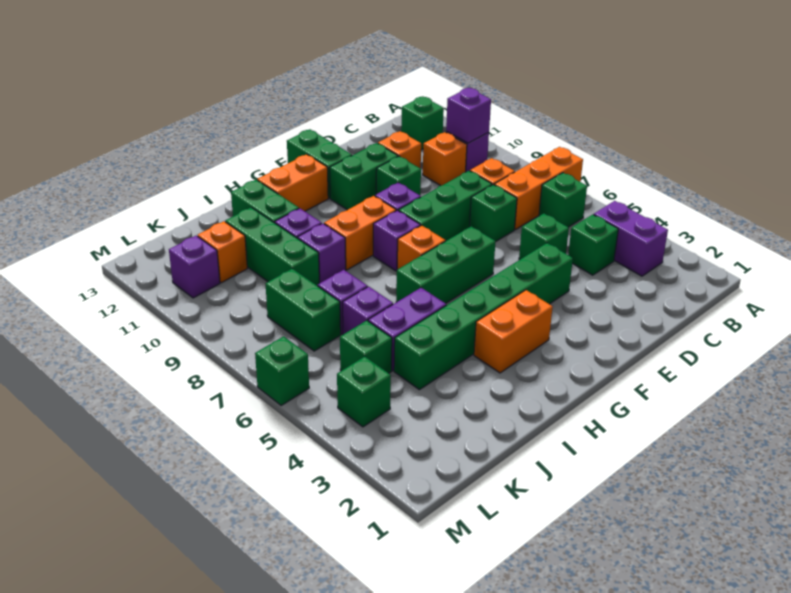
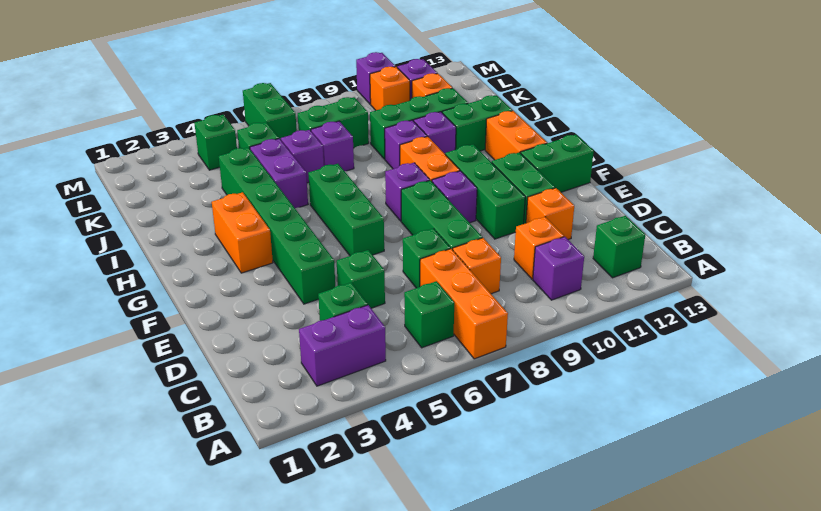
purple brick B10 level 2 -> purple brick M10 level 1
green brick E10 level 1 -> green brick E10:G10 level 1
orange brick G7 level 1 -> orange brick L10 level 1
green brick M6 level 1 -> green brick L6:M6 level 1

